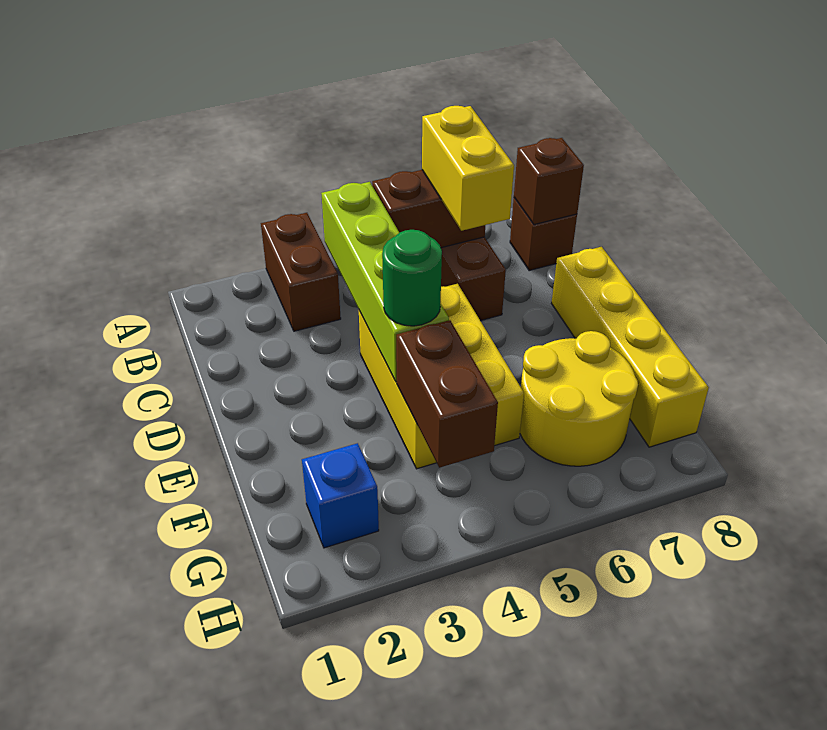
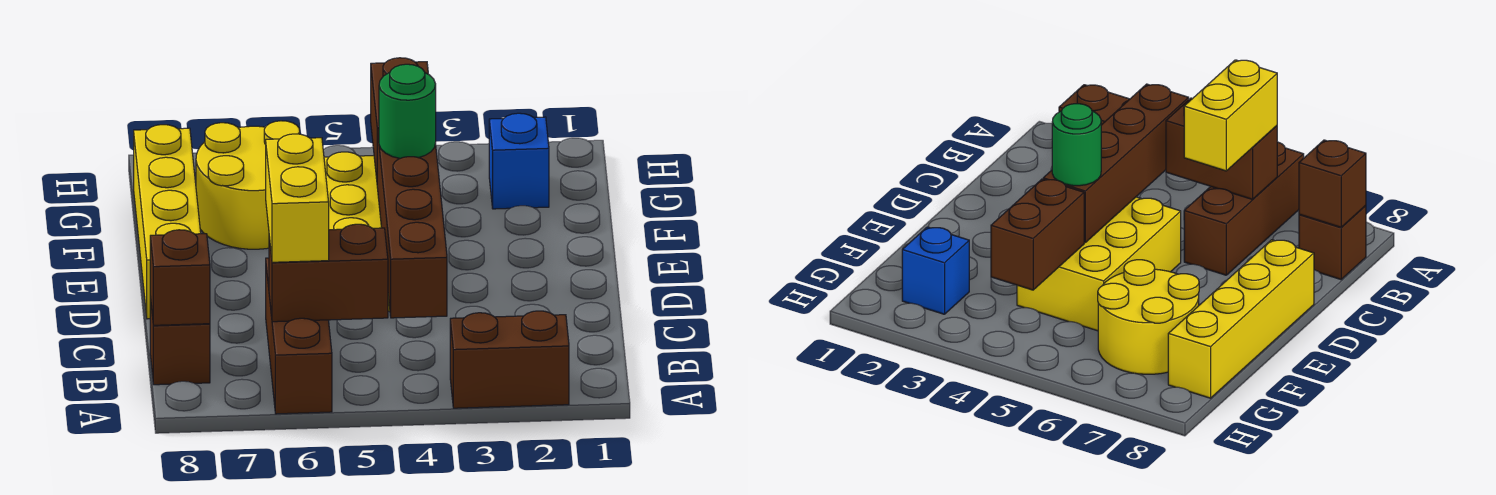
brown brick A3:B3 level 1 -> brown brick A2:A3 level 1
lime brick B4:E4 level 2 -> brown brick B4:E4 level 2

